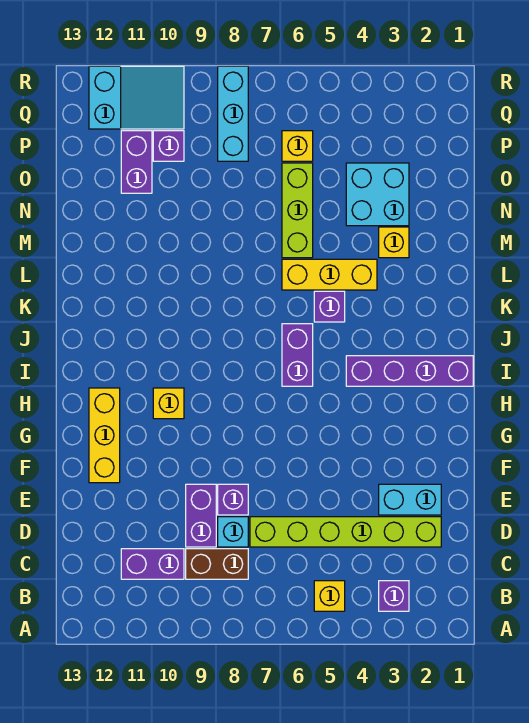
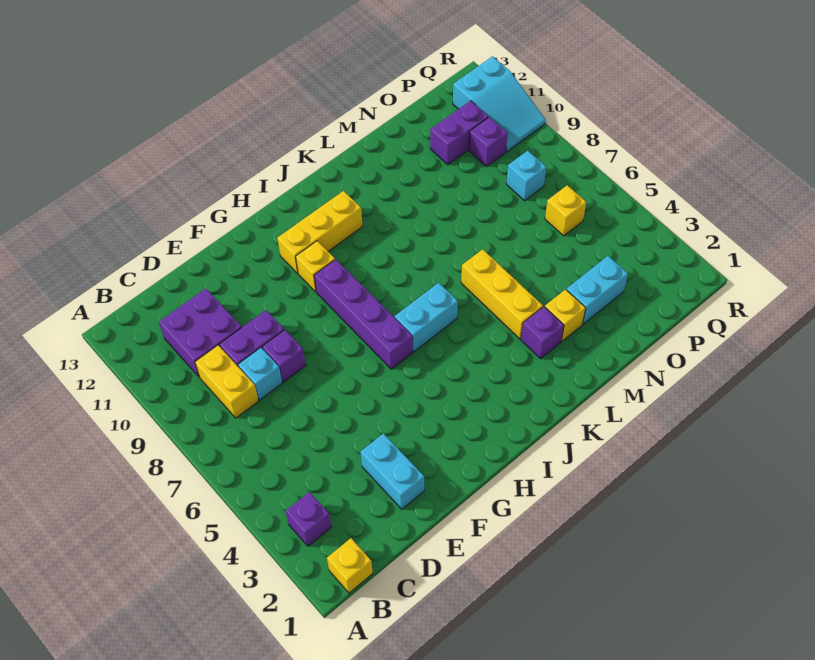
yellow brick B5 level 1 -> yellow brick B1 level 1
brown brick C8:C9 level 1 -> yellow brick C8:C9 level 1
purple brick C10:C11 level 1 -> purple brick C10:D11 level 1
lime brick D2:D7 level 1 -> none
yellow brick F12:H12 level 1 -> yellow brick H11:J11 level 1
purple brick I1:I4 level 1 -> purple brick H6:H9 level 1
purple brick I6:J6 level 1 -> cyan brick I6:J6 level 1
purple brick K5 level 1 -> purple brick L3 level 1
lime brick M6:O6 level 1 -> none
cyan brick N3:O4 level 1 -> cyan brick N3:O3 level 1
cyan brick P8:R8 level 1 -> cyan brick P8 level 1

